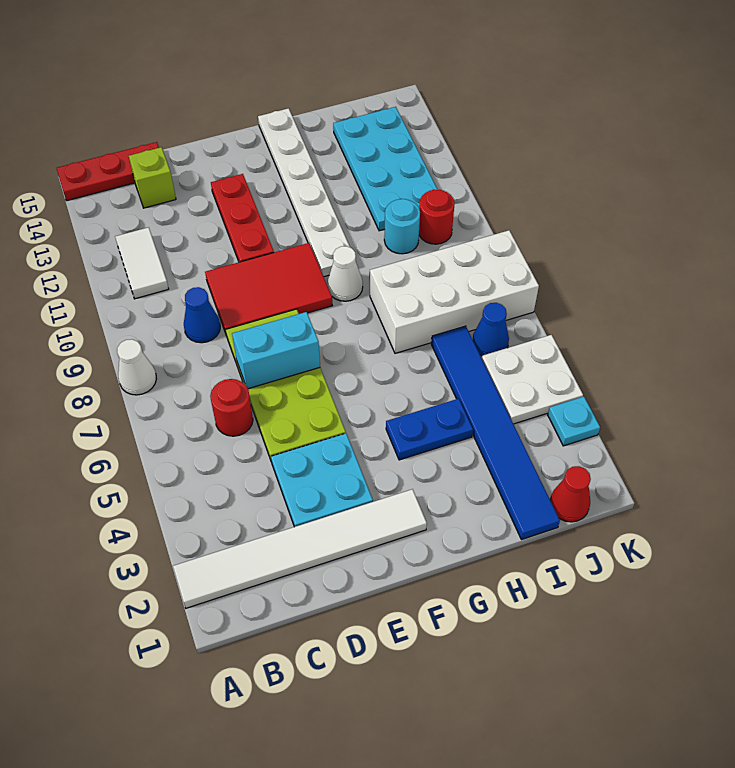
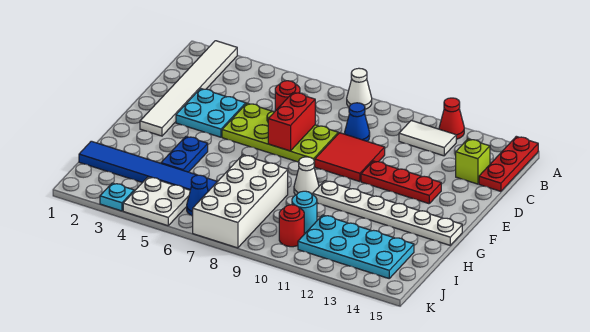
cyan brick D7:E7 level 2 -> red brick D7:E7 level 2
red tile D9:F10 level 1 -> red tile D9:E10 level 1
red cone J1 level 1 -> red cone A12 level 1

